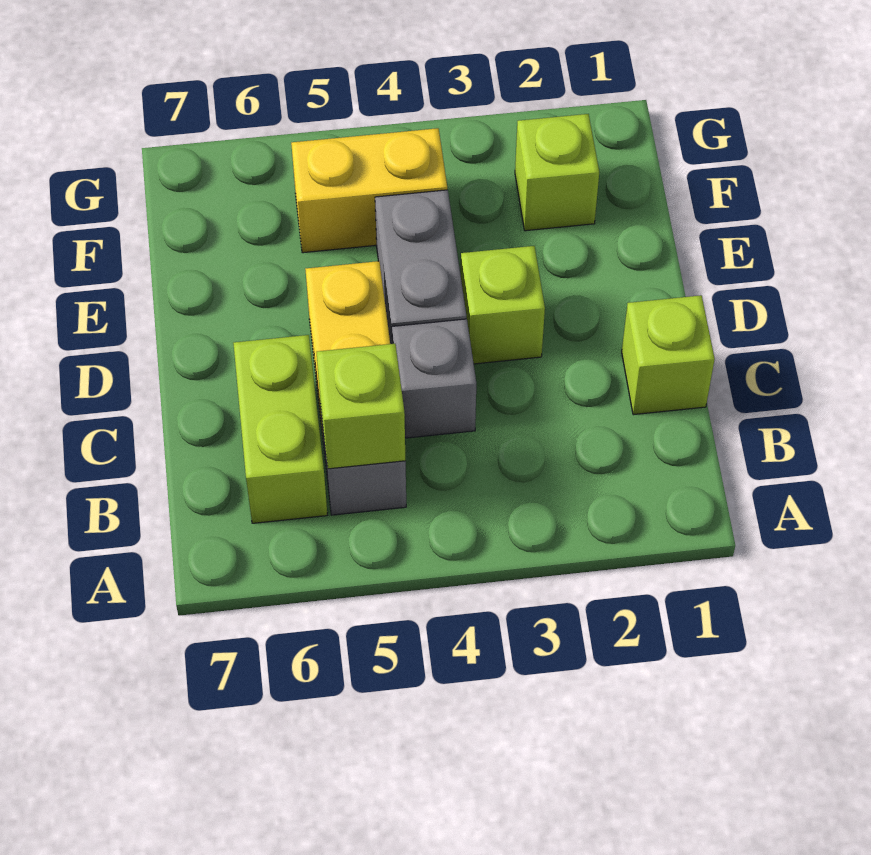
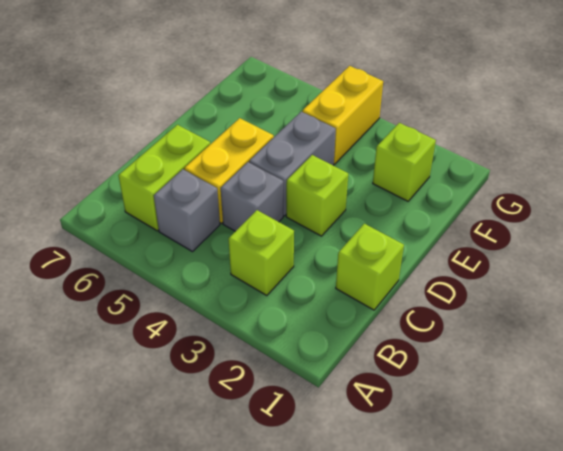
lime brick B5 level 2 -> lime brick B3 level 1
yellow brick F4:F5 level 1 -> yellow brick F4:G4 level 1

